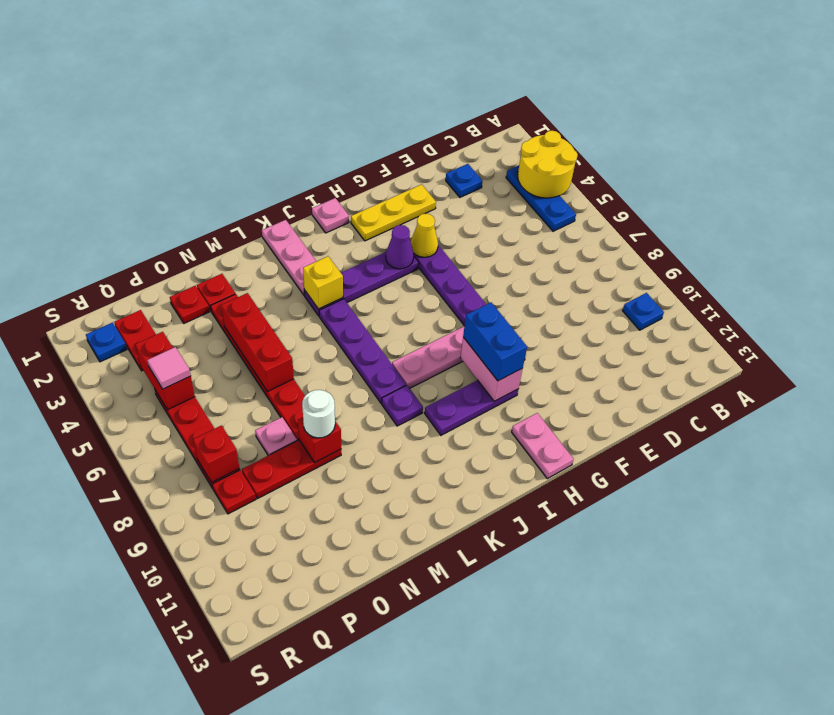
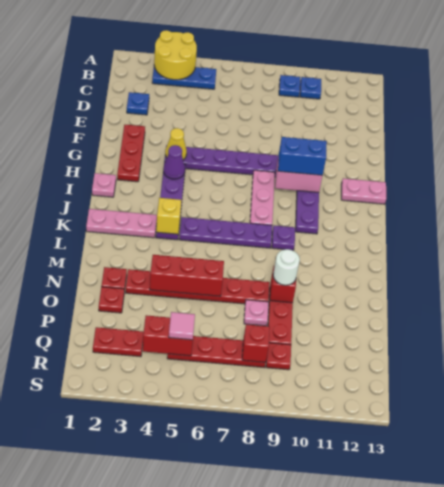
yellow plate F2:H2 level 1 -> red plate F2:H2 level 1
blue plate R2 level 1 -> blue plate B9 level 1

